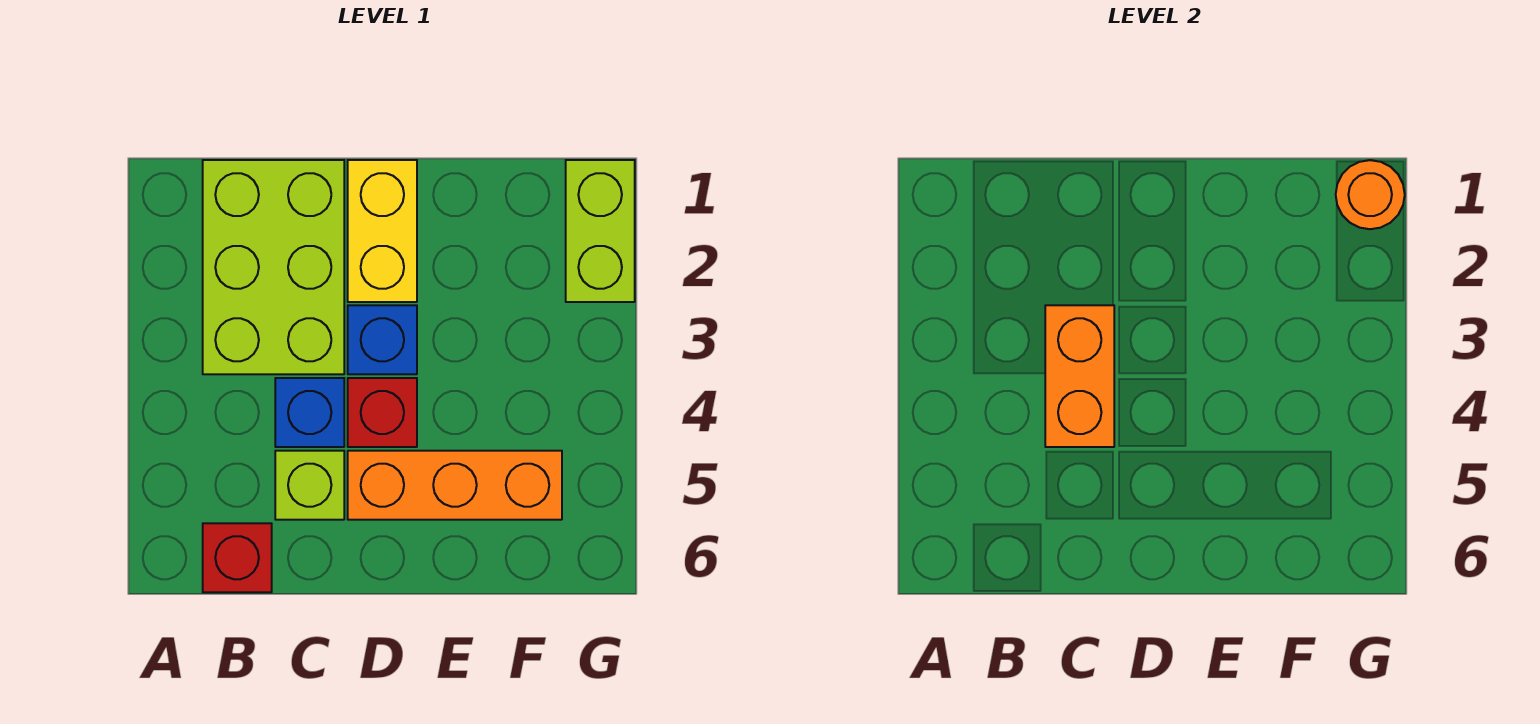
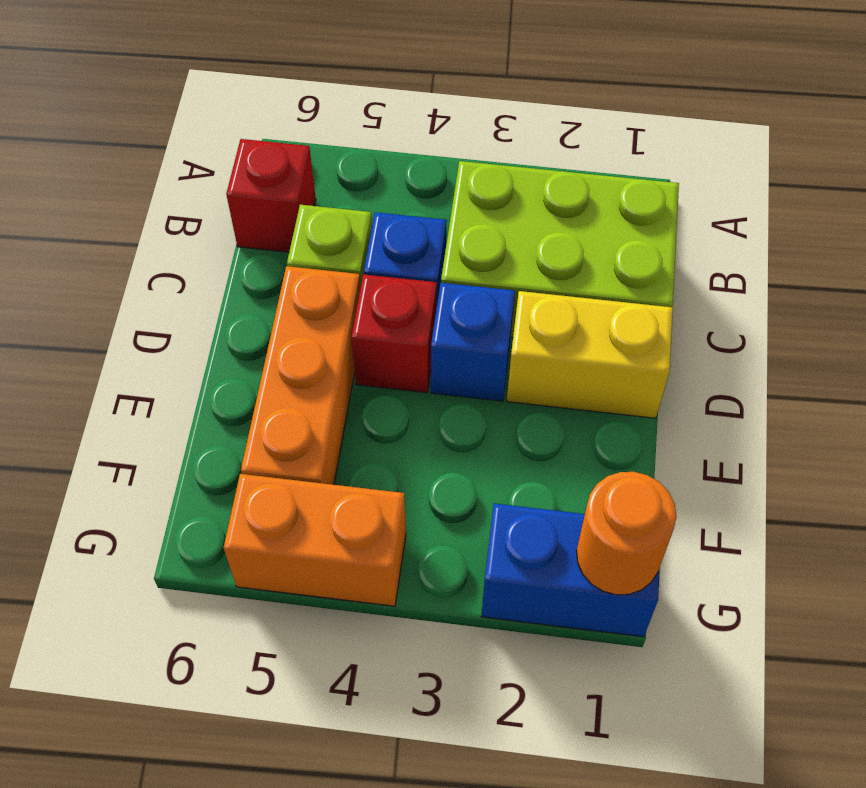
orange brick C3:C4 level 2 -> orange brick G4:G5 level 1
lime brick G1:G2 level 1 -> blue brick G1:G2 level 1

